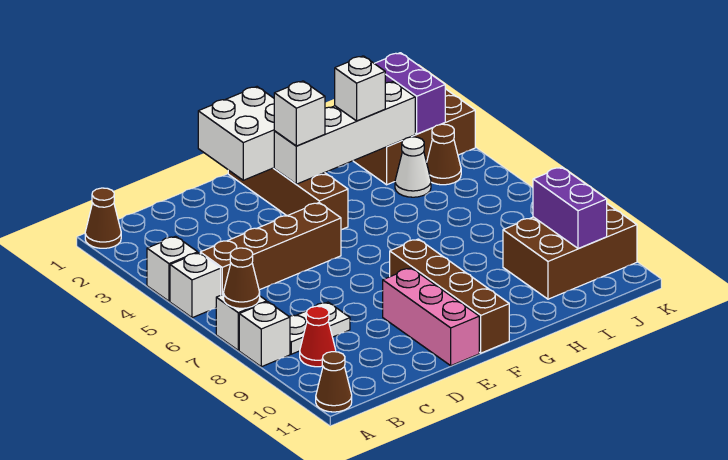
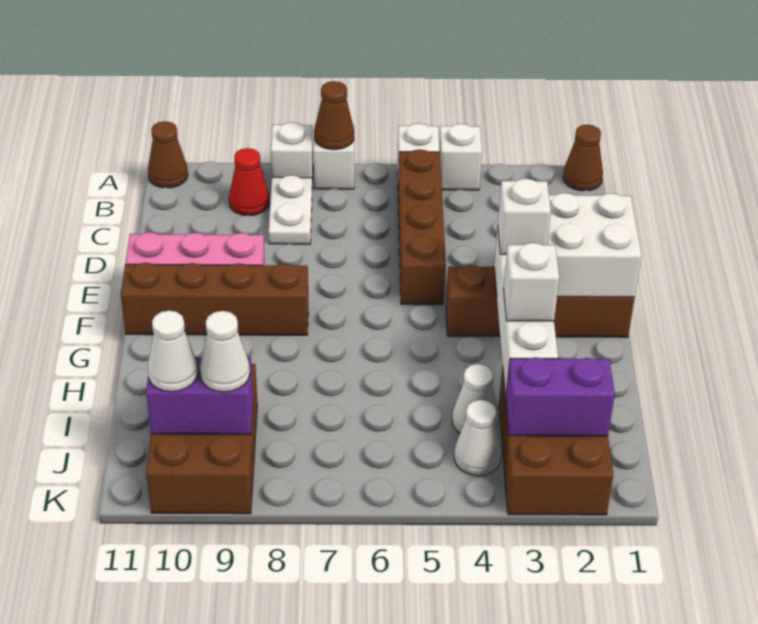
brown cone J4 level 1 -> white cone J4 level 1
none -> white cone J9 level 3
none -> white cone J10 level 3

